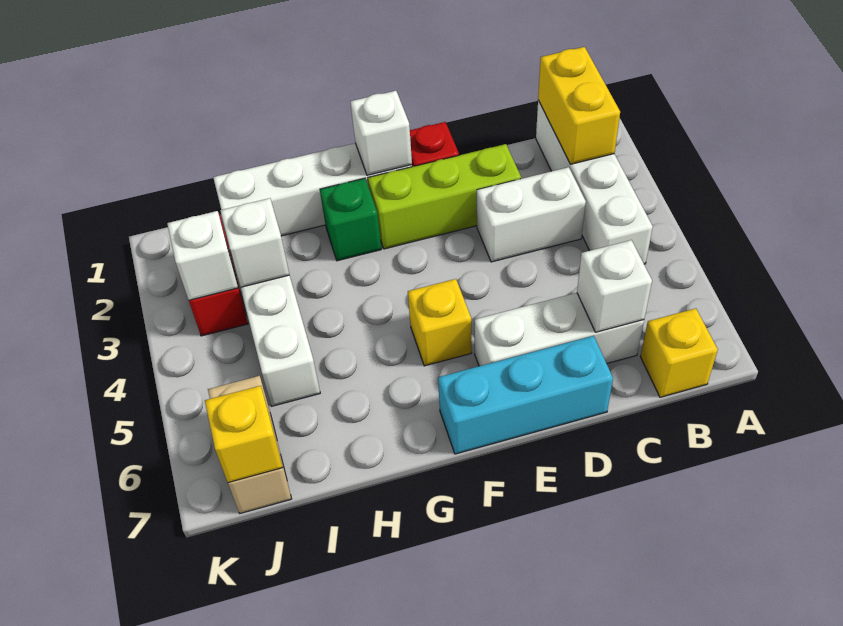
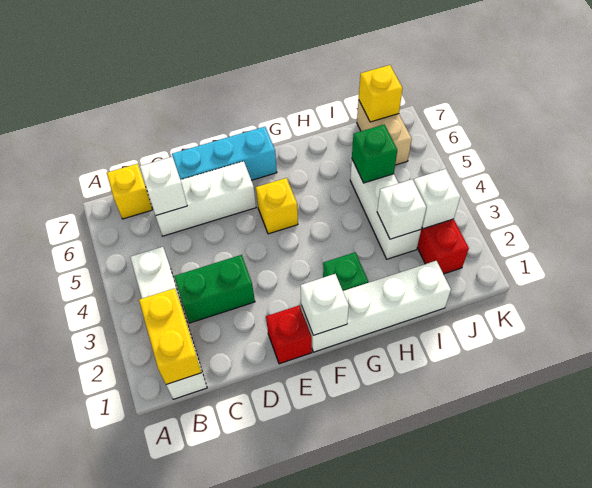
white brick C3:D3 level 1 -> green brick C3:D3 level 1
lime brick D2:F2 level 1 -> none
none -> green brick I5 level 2

